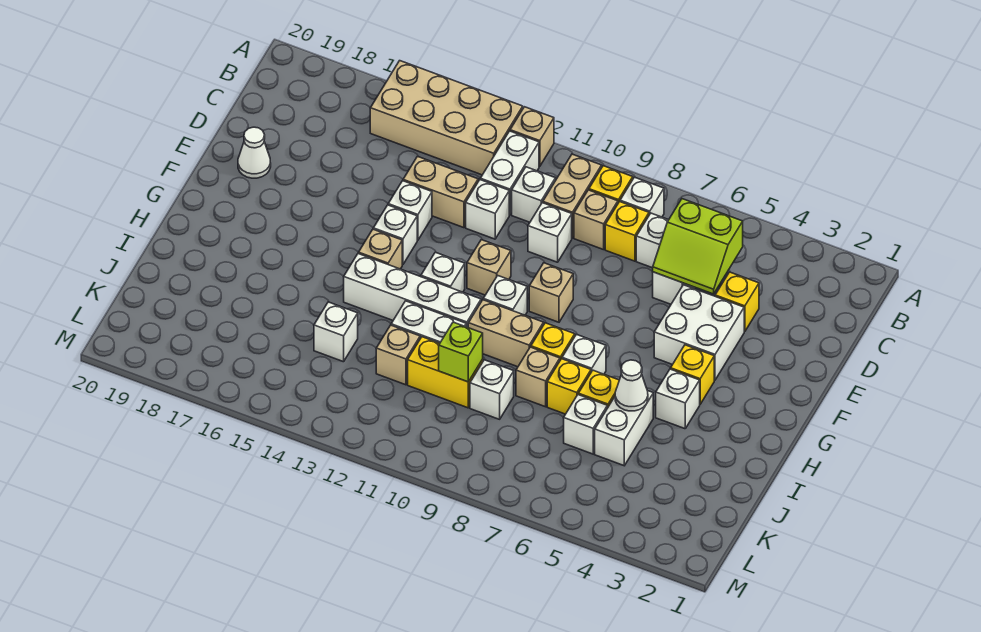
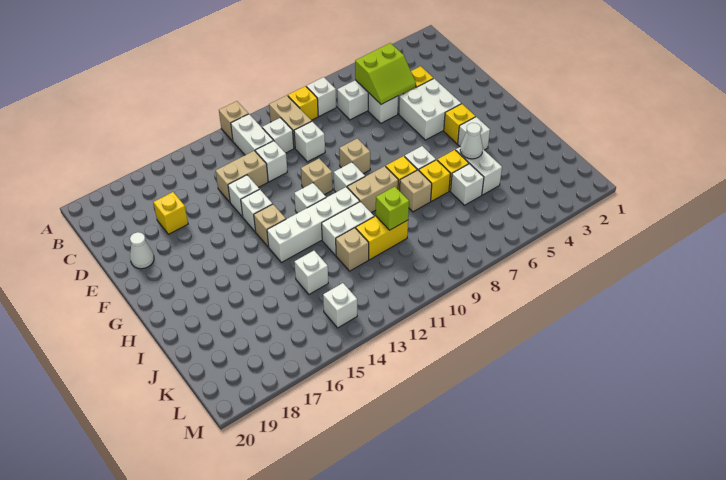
tan brick A13:B16 level 1 -> none
yellow brick C8 level 1 -> yellow brick D17 level 1
tan brick C9 level 1 -> none
white brick J9 level 1 -> white brick L14 level 1

